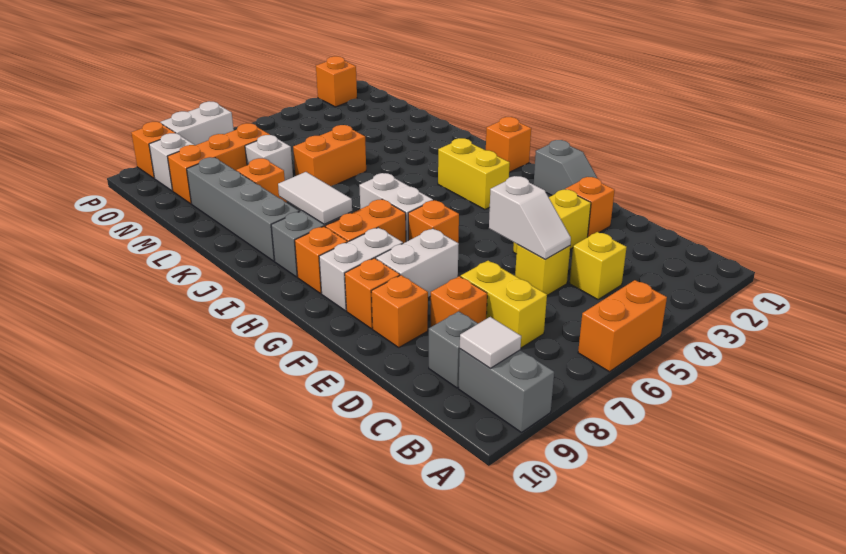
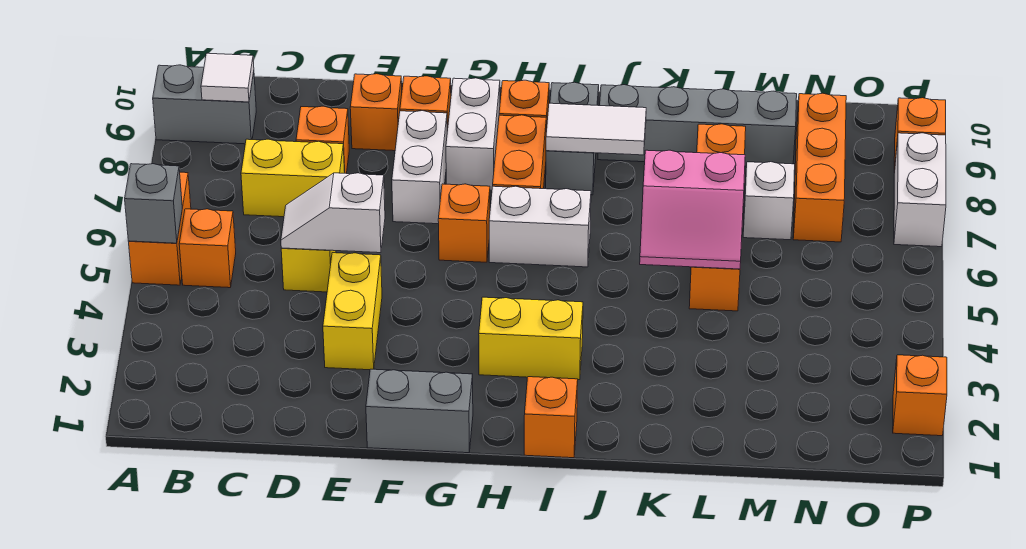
yellow brick C4 level 1 -> none
grey brick C9 level 1 -> grey brick A5 level 2
orange brick E2 level 1 -> orange brick B5 level 1
grey slope F1:G1 level 1 top G -> grey brick F1:G1 level 1
none -> pink slope K5:L6 level 2 top 6
white brick O9 level 1 -> none

